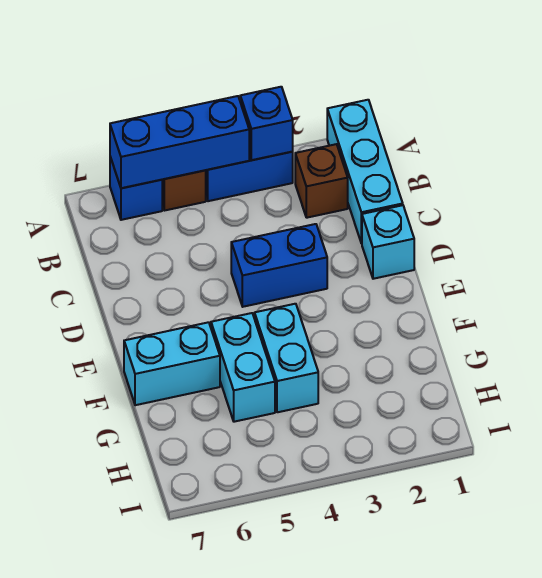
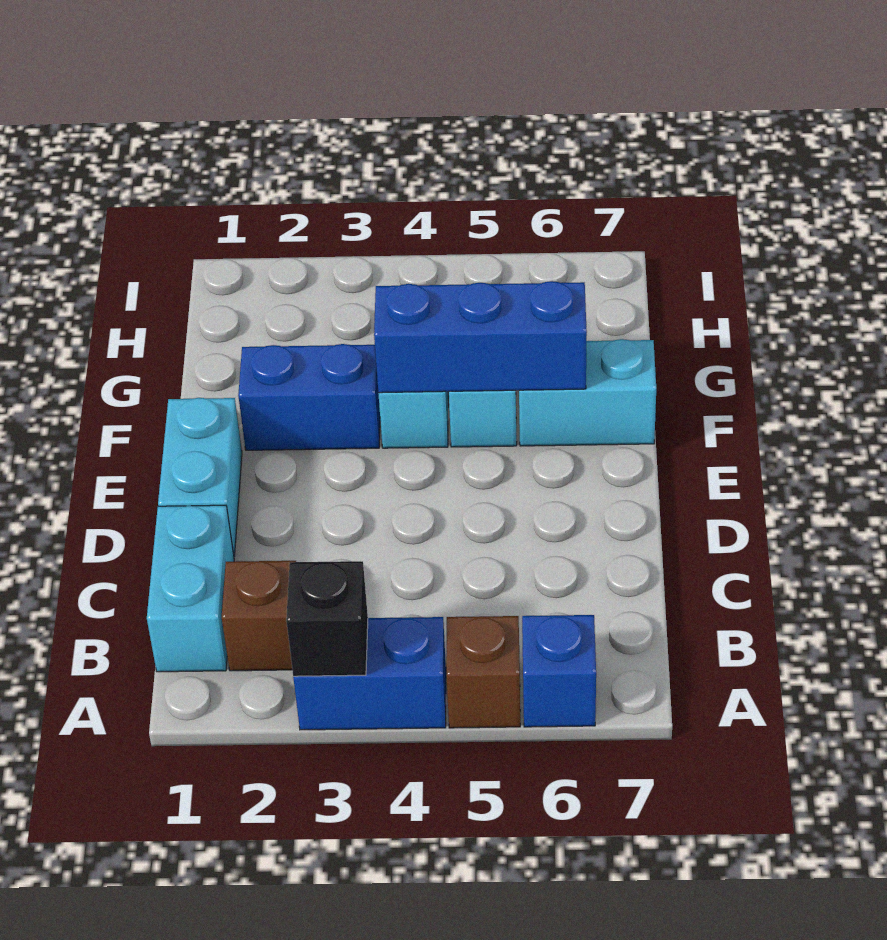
cyan brick A1:C1 level 1 -> cyan brick B1:C1 level 1
blue brick A3 level 2 -> black brick A3 level 2
blue brick A4:A6 level 2 -> blue brick F4:F6 level 2
cyan brick D1 level 1 -> cyan brick D1:E1 level 1
blue brick D3:D4 level 1 -> blue brick F2:F3 level 1

